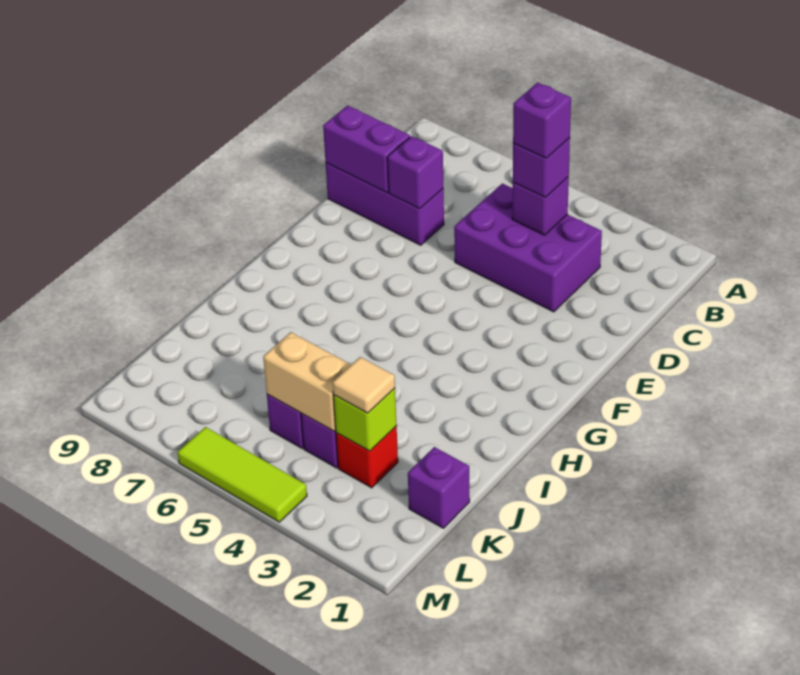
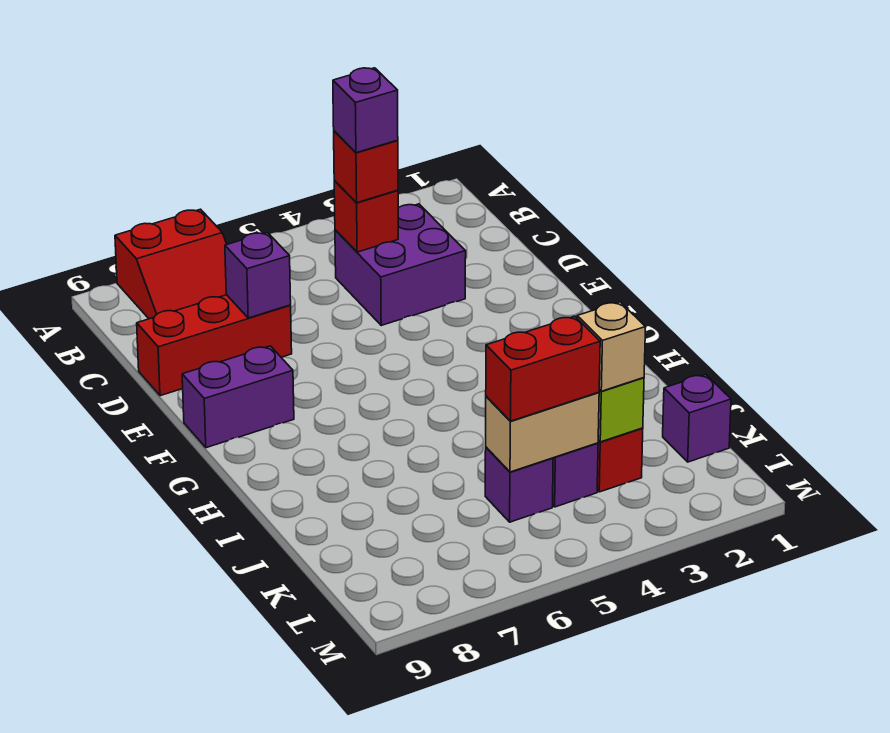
none -> red slope A7:B8 level 1 top A
purple brick C3:D5 level 1 -> purple brick C3:D4 level 1
purple brick C4 level 2 -> red brick C4 level 2
purple brick C4 level 3 -> red brick C4 level 3
purple brick D7:D9 level 1 -> red brick D7:D9 level 1
purple brick D8:D9 level 2 -> purple brick F8:F9 level 1
tan tile K3 level 3 -> tan brick K3 level 3
none -> red brick K4:K5 level 3
lime tile M4:M6 level 1 -> none

